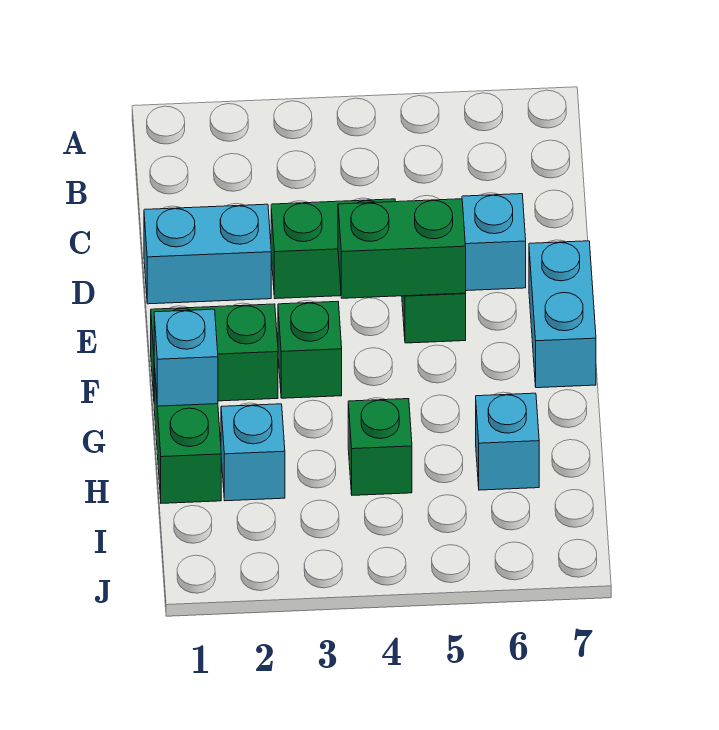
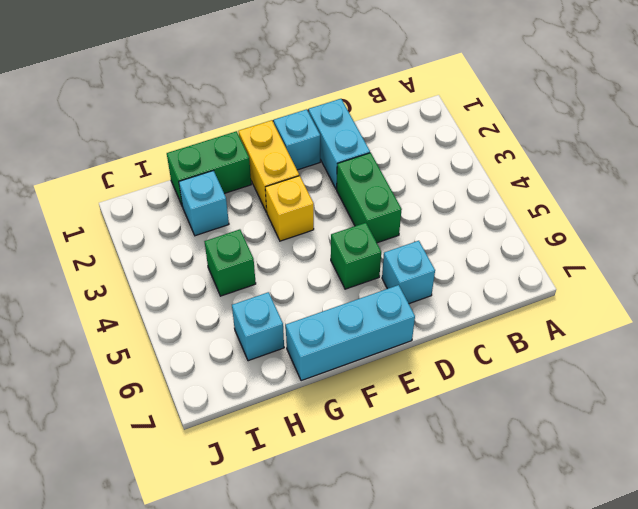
green brick E4:E5 level 2 -> none
cyan brick E7:F7 level 1 -> cyan brick E7:G7 level 1
green brick F1:F2 level 1 -> yellow brick F1:F2 level 1
green brick F3 level 1 -> yellow brick F3 level 1
cyan brick G1 level 2 -> cyan brick E1 level 1

